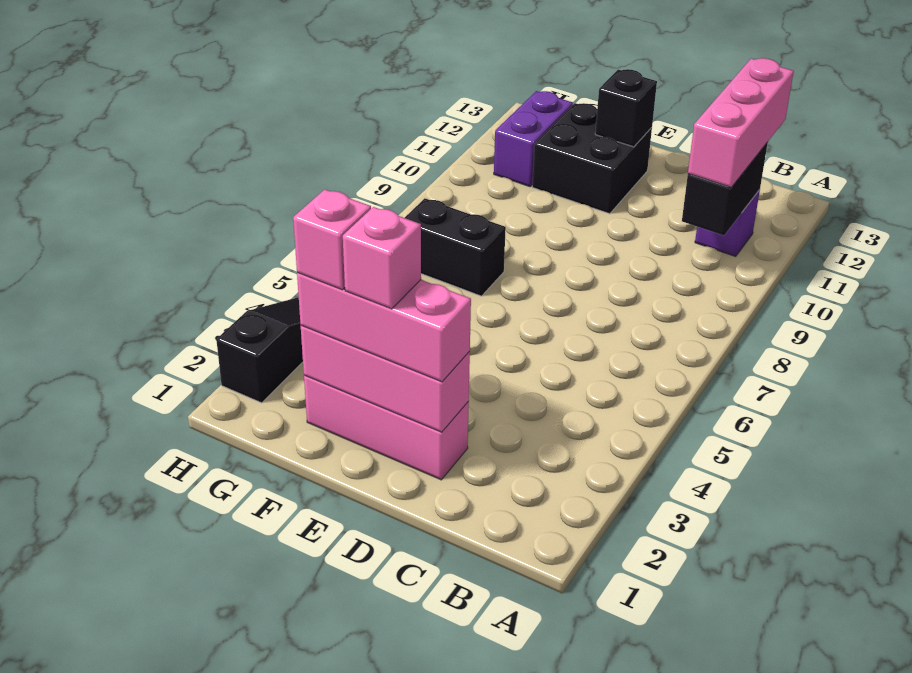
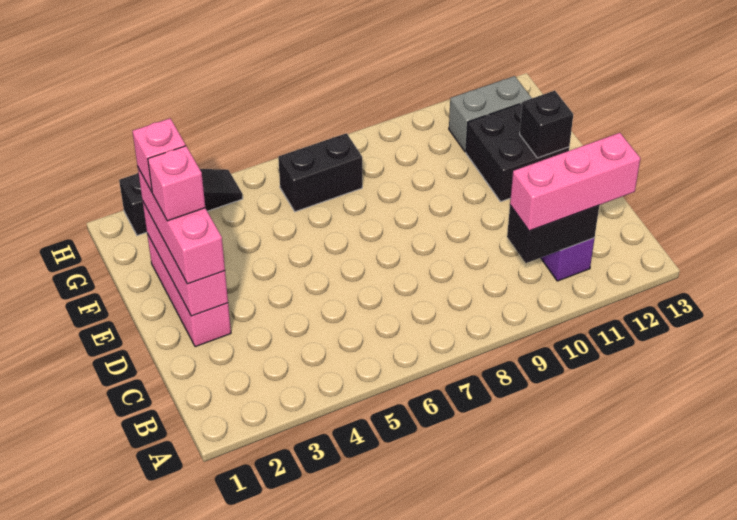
black brick F7:G7 level 1 -> black brick G6:G7 level 1
purple brick G11:G12 level 1 -> grey brick G11:G12 level 1

